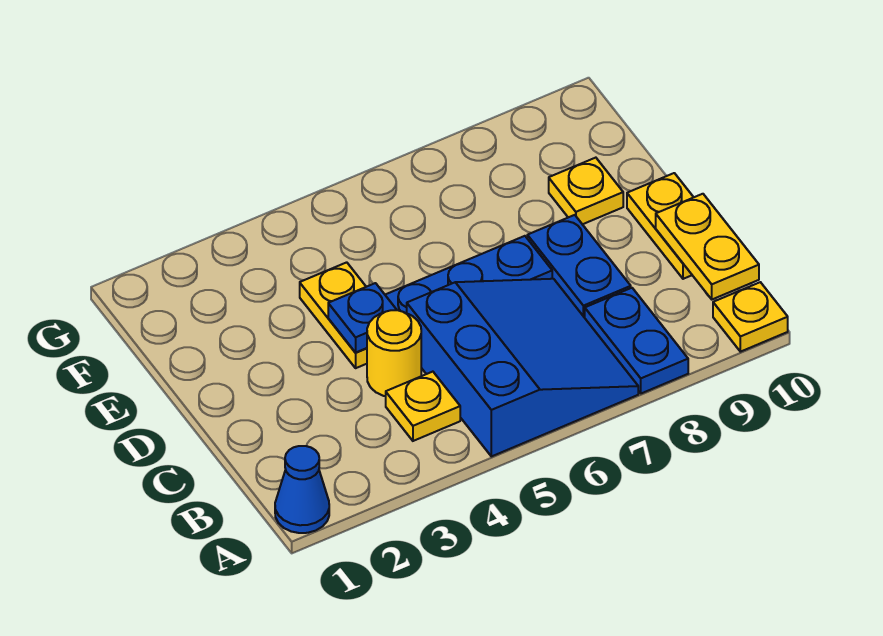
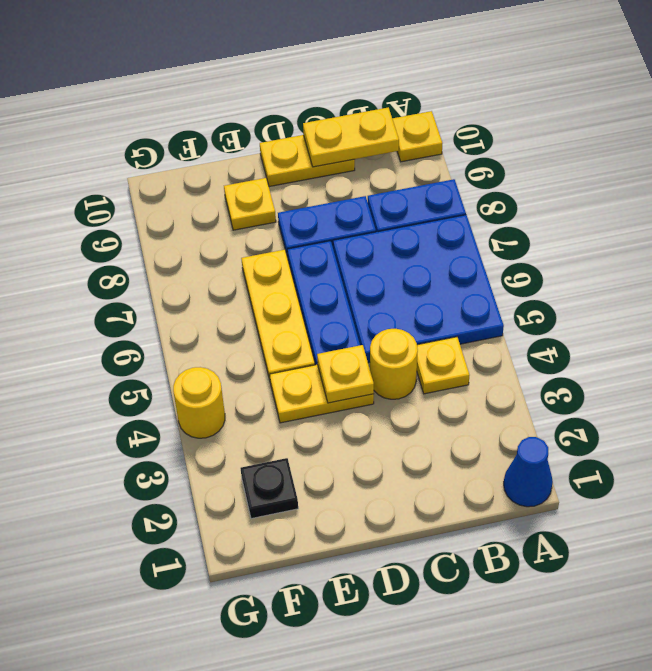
blue slope A5:C7 level 1 top 5 -> blue plate A5:C7 level 1
blue plate D4 level 2 -> yellow plate D4 level 2
none -> yellow plate E5:E7 level 1
none -> black plate F2 level 1
none -> yellow round brick G4 level 1

